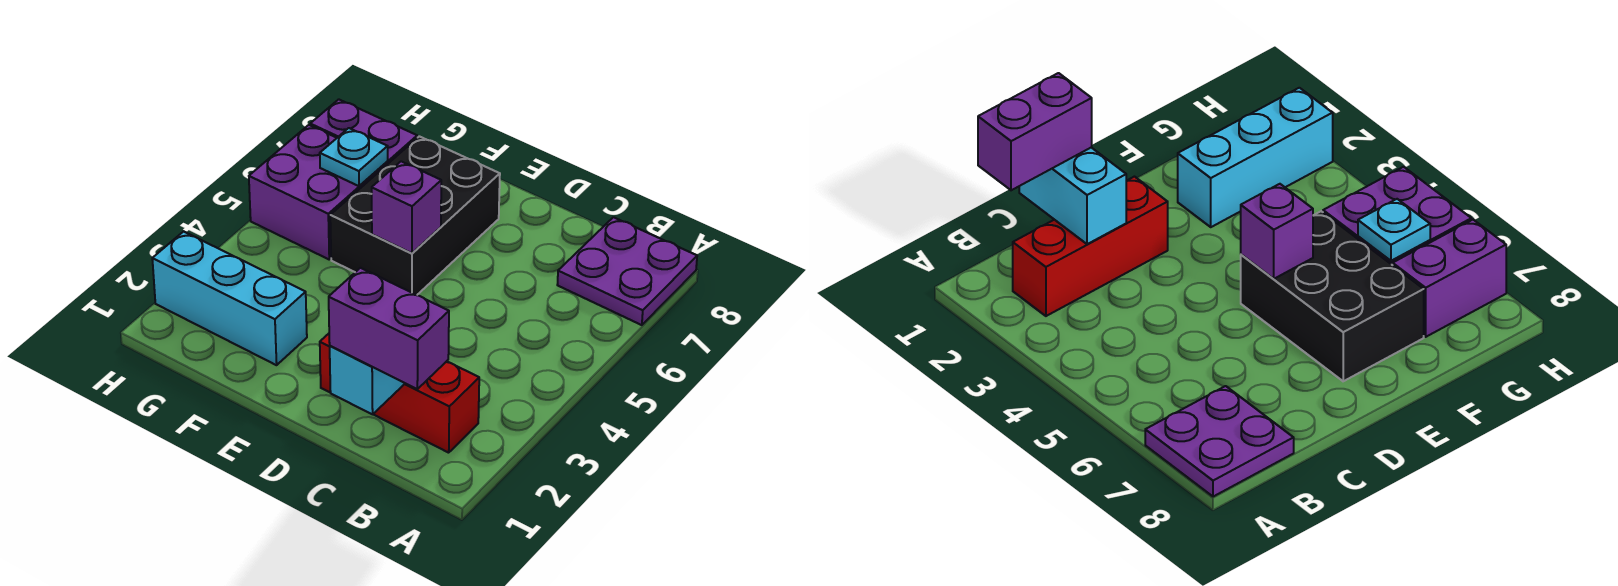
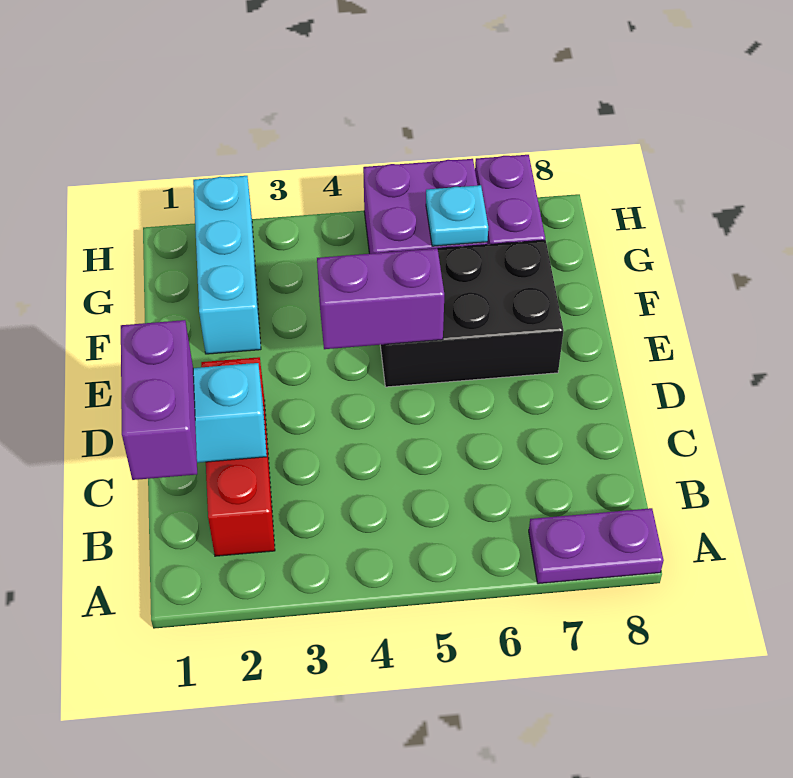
purple plate A7:B8 level 1 -> purple plate A7:A8 level 1
purple brick E5 level 2 -> purple brick E4:E5 level 2

